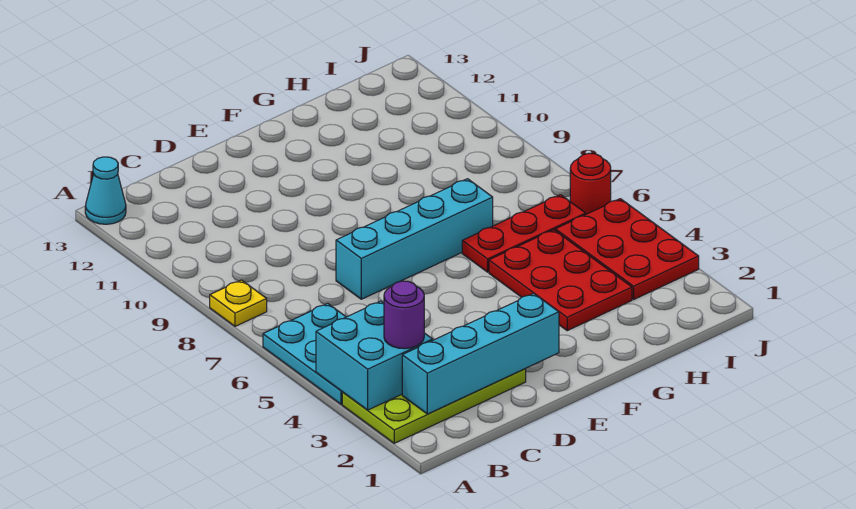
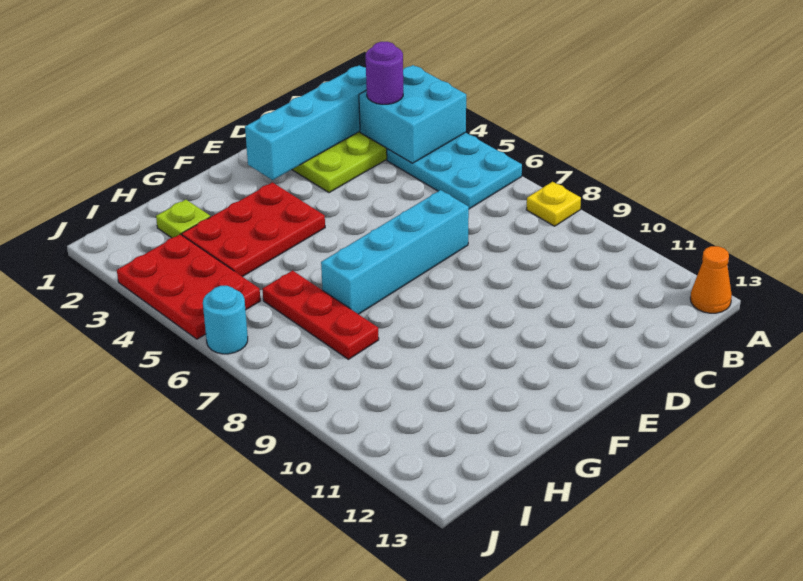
cyan cone A13 level 1 -> orange cone A13 level 1
red plate G3:H5 level 1 -> red plate F3:H4 level 1
red plate G6:I6 level 1 -> red plate H6:H8 level 1
none -> lime plate H2 level 1
red round brick J6 level 1 -> cyan round brick J6 level 1

